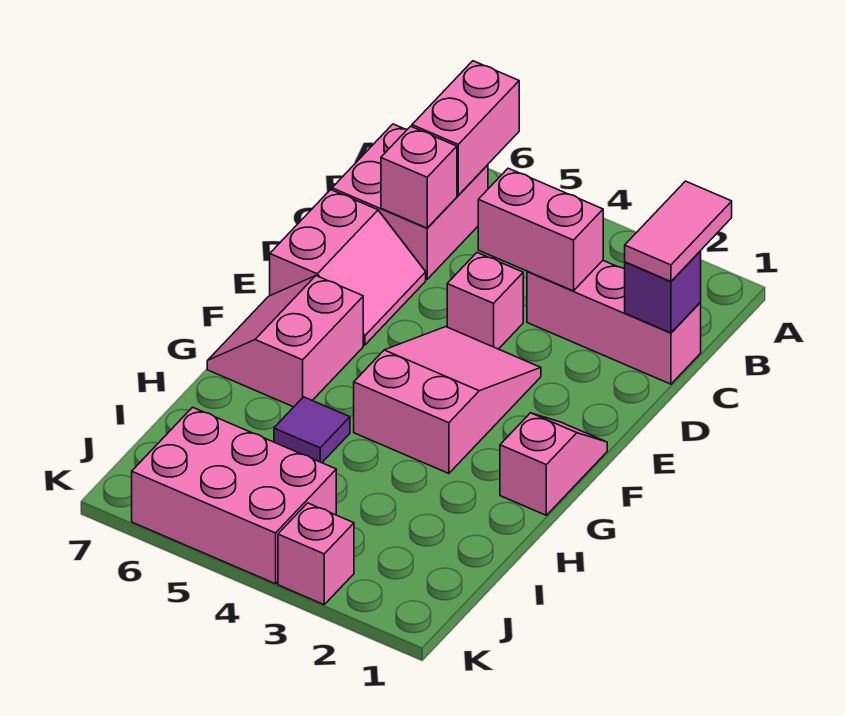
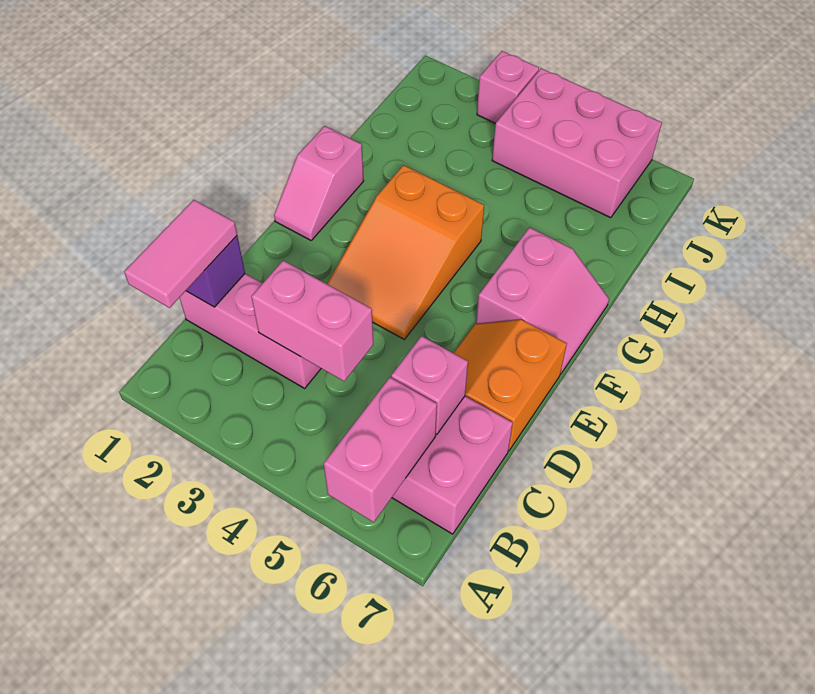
pink brick D4 level 1 -> none
pink slope D6:E7 level 1 top 7 -> orange slope D6:E7 level 1 top 7
pink slope E3:G4 level 1 top G -> orange slope E3:G4 level 1 top G
purple tile H5 level 1 -> none

